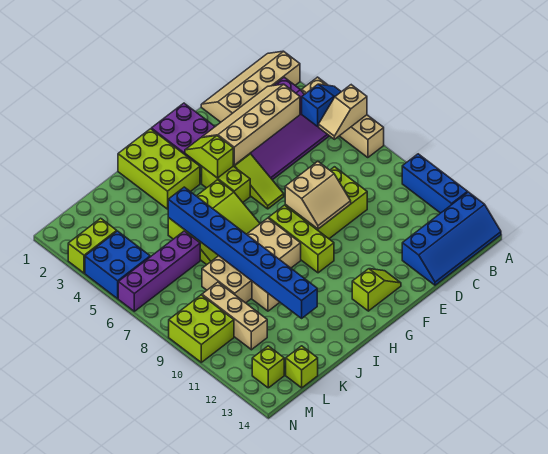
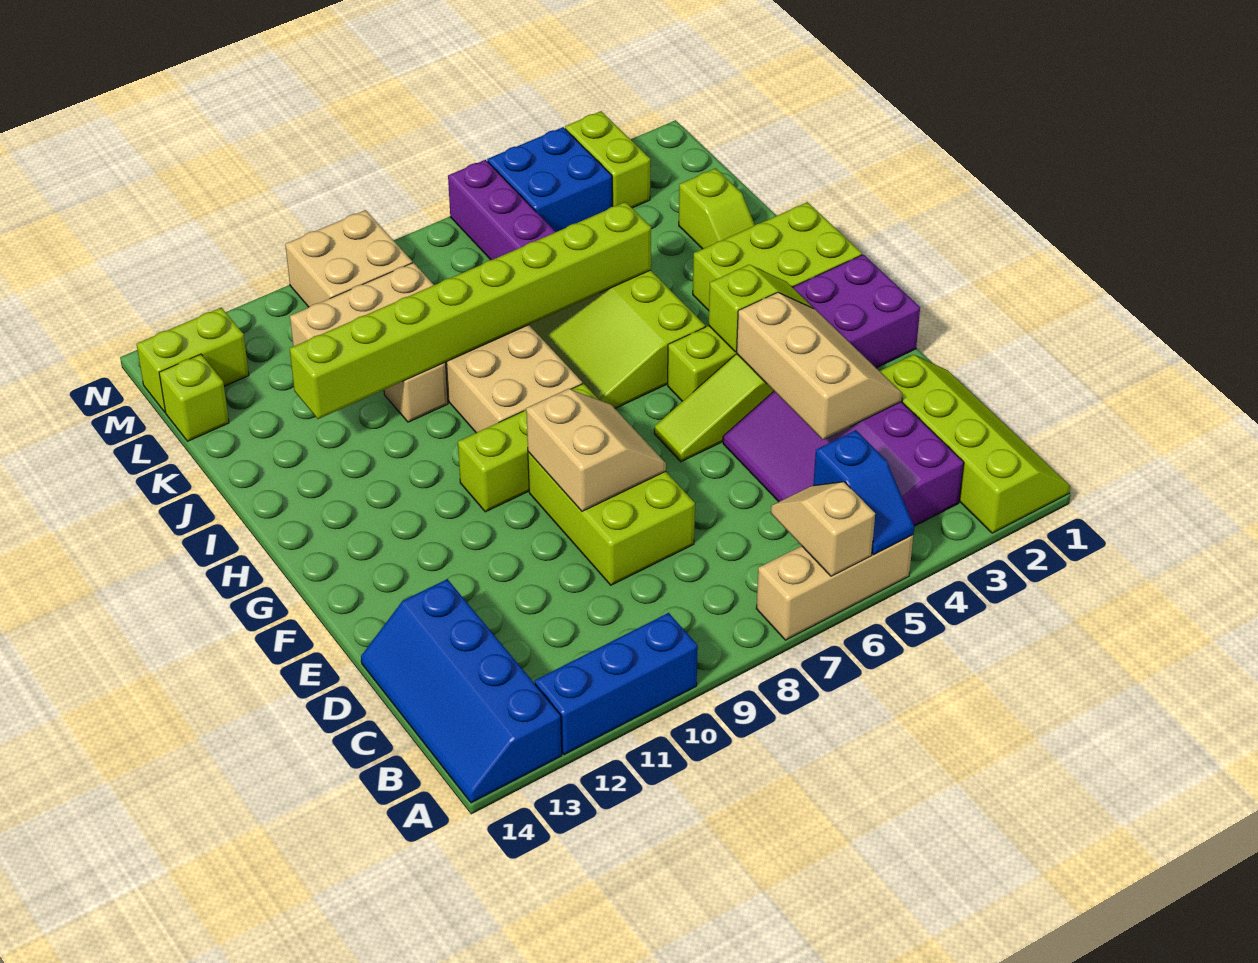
tan slope A1:D2 level 1 top 2 -> lime slope A1:D2 level 1 top 2
tan brick A4:A7 level 1 -> tan brick A5:A7 level 1
tan slope C3:F4 level 2 top 4 -> tan slope D3:F4 level 2 top 4
tan slope E8:F9 level 2 top 8 -> tan slope E8:F9 level 2 top 9
lime slope F13:G13 level 1 top G -> lime slope J2:K2 level 1 top K
blue brick J5:J12 level 2 -> lime brick J5:J12 level 2
lime brick M9:N10 level 1 -> tan brick M9:N10 level 1
lime brick M13 level 1 -> lime brick M13:M14 level 1

